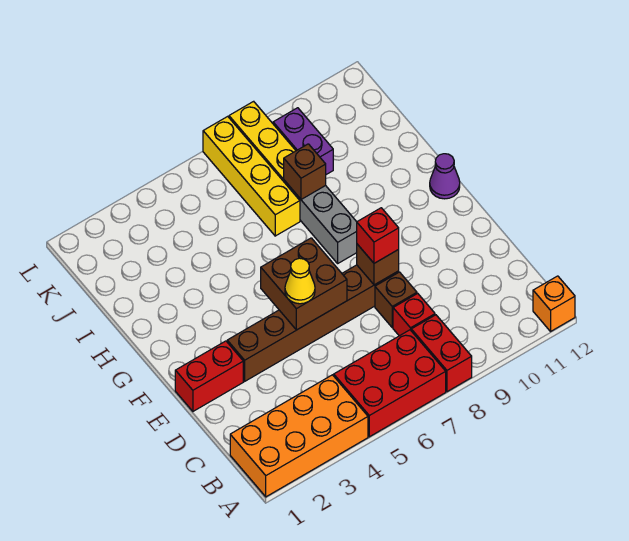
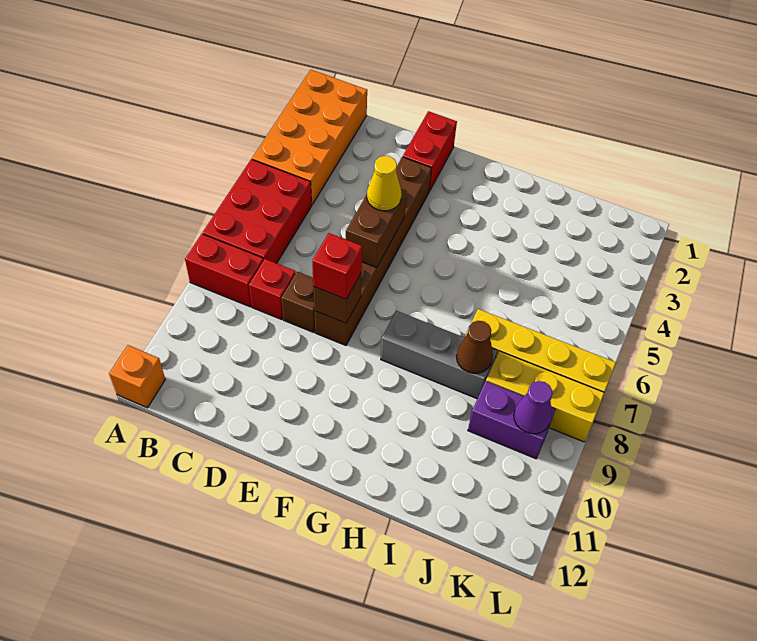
brown brick E5:F6 level 2 -> brown brick E5:E6 level 2
purple cone G12 level 1 -> purple cone K9 level 2
brown brick I8 level 2 -> brown cone I8 level 2

